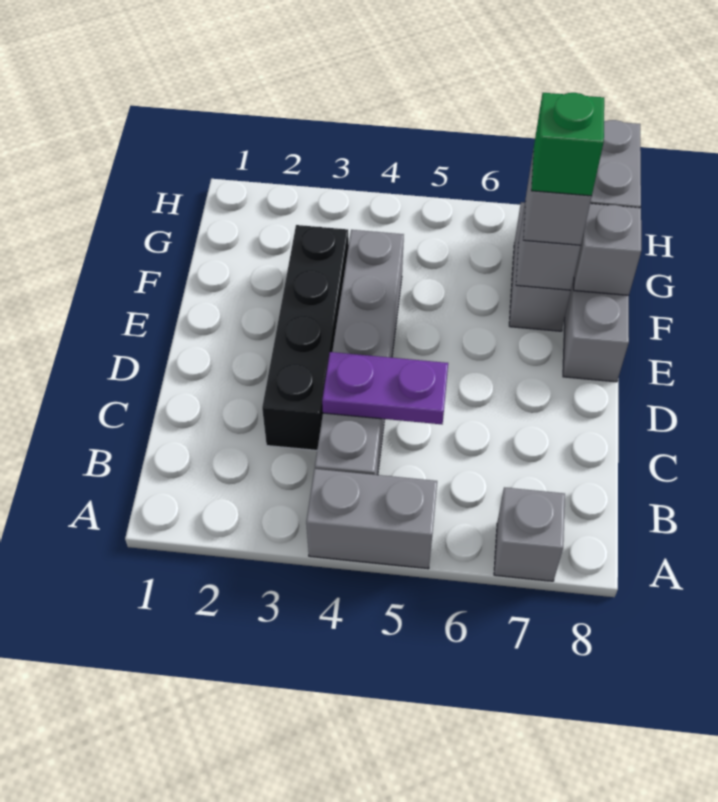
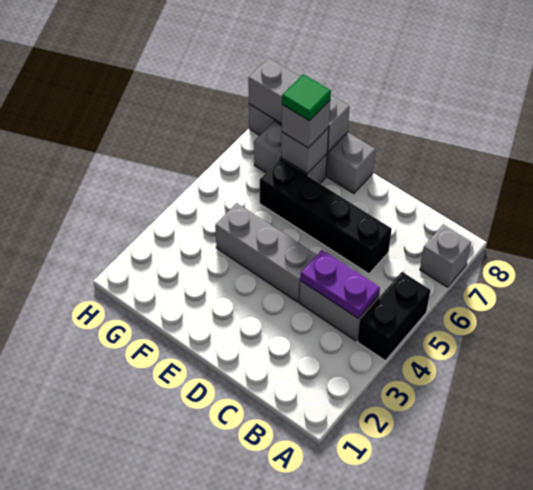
grey brick A4:A5 level 1 -> black brick A4:A5 level 1
black brick C3:F3 level 1 -> black brick C6:F6 level 1
purple plate C4:C5 level 2 -> purple plate B4:C4 level 2
green brick F7 level 4 -> green tile F7 level 4

